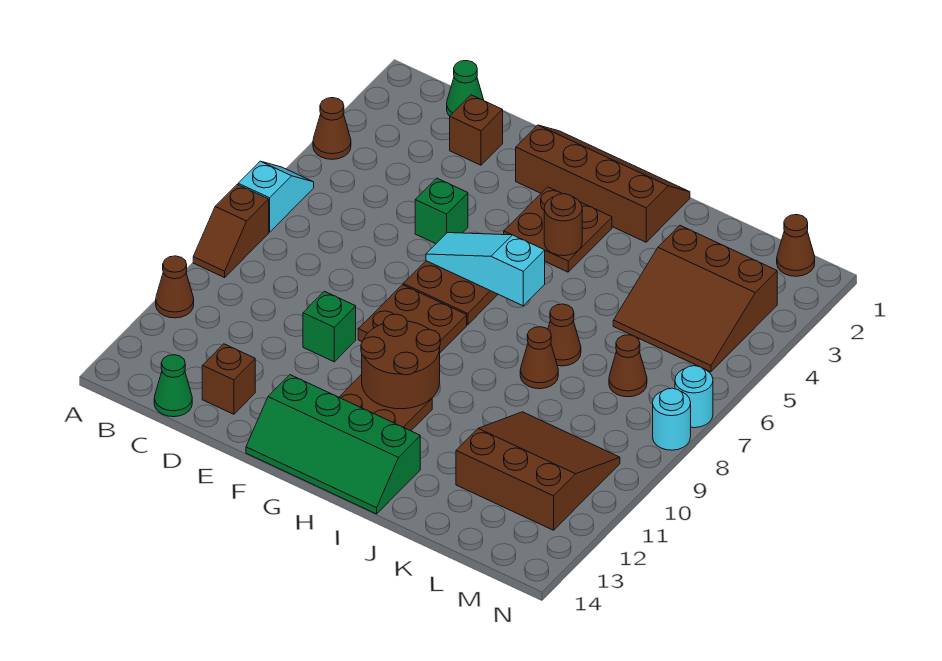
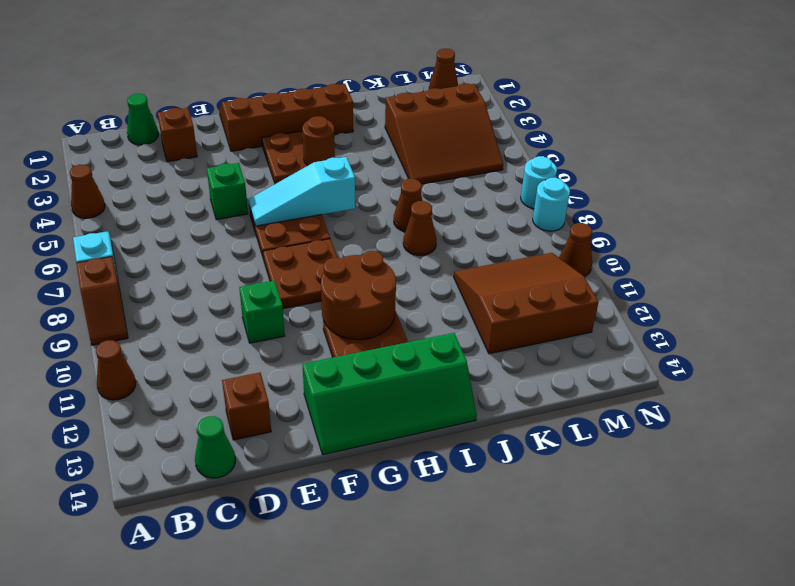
brown cone L7 level 1 -> brown cone N10 level 1

